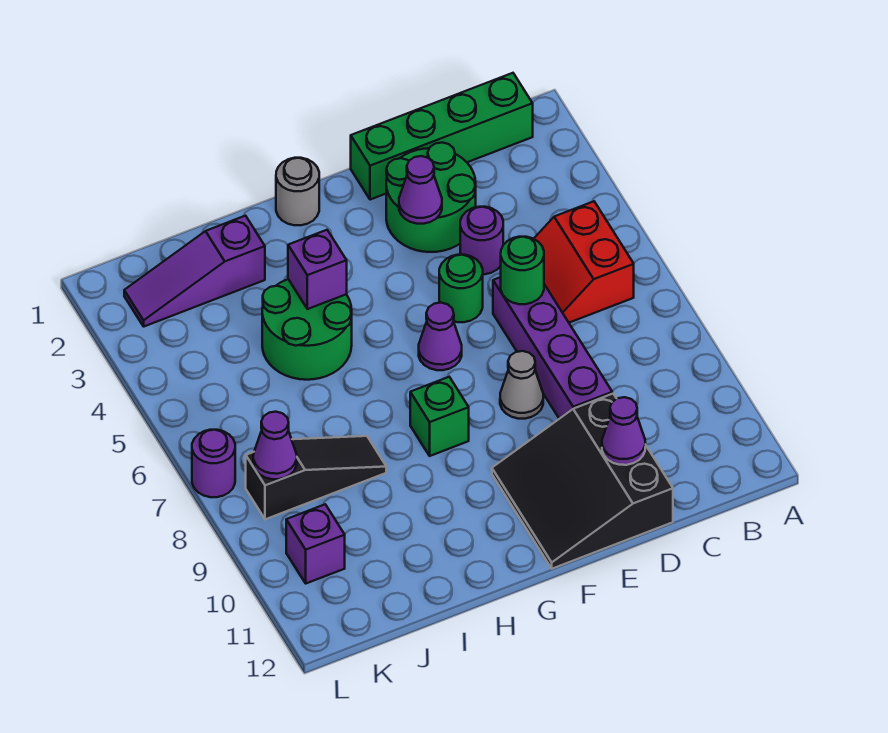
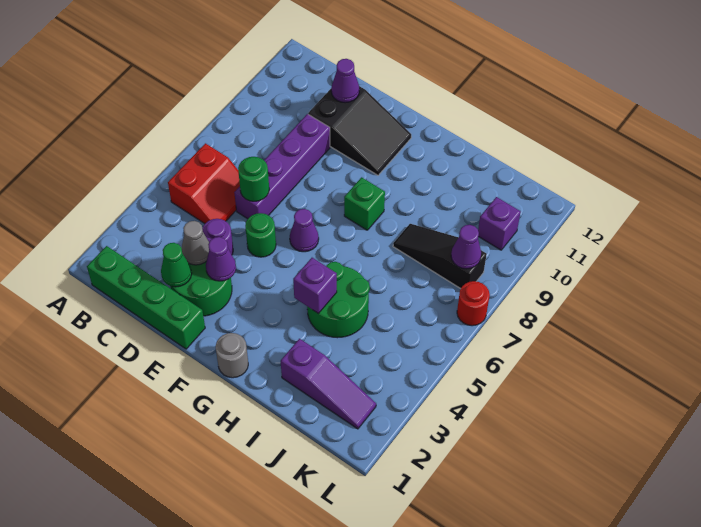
none -> green cone D2 level 2
black slope D10:F12 level 1 top D -> black slope D10:F11 level 1 top D
grey cone E8 level 1 -> grey cone D3 level 2
purple round brick L7 level 1 -> red round brick L7 level 1

